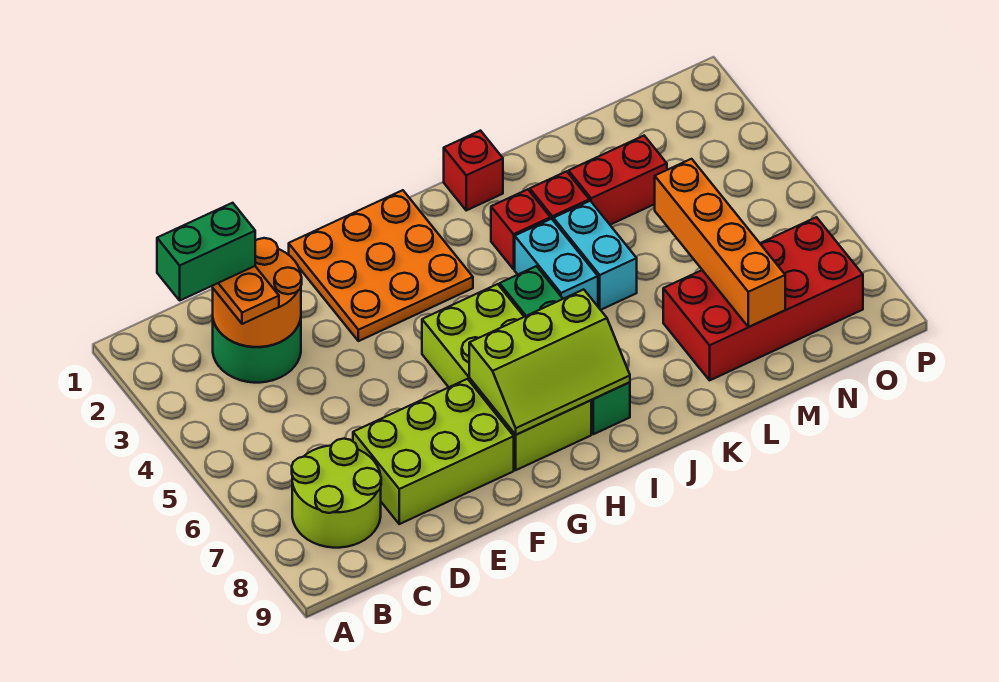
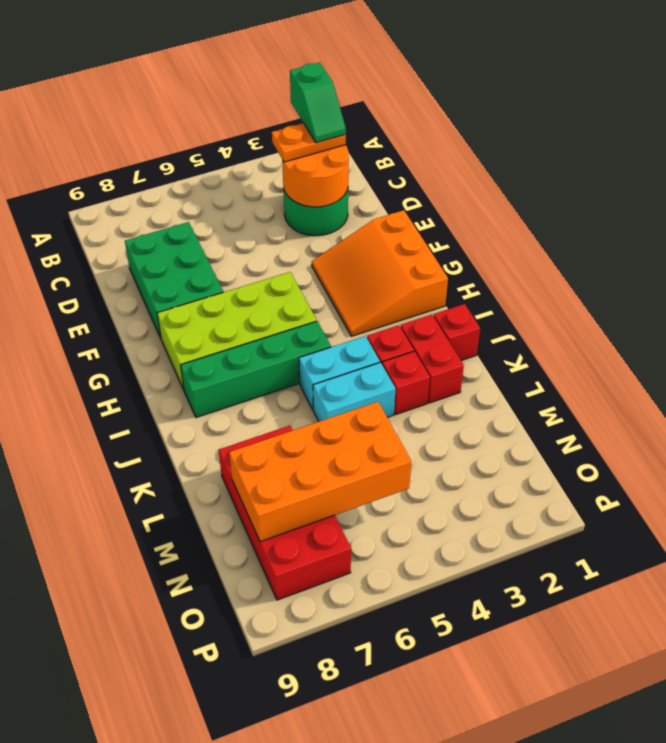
green brick B2:C2 level 4 -> green slope B2:C2 level 4 top B
lime round brick B7:C8 level 1 -> none
lime brick D7:F8 level 1 -> green brick D7:F8 level 1
orange plate F1:H3 level 1 -> orange slope F1:H3 level 1 top 1
lime slope G7:I8 level 2 top 7 -> none
red brick L3:M3 level 1 -> red brick J2:K2 level 1
orange brick M5:M8 level 2 -> orange brick M5:N8 level 2

